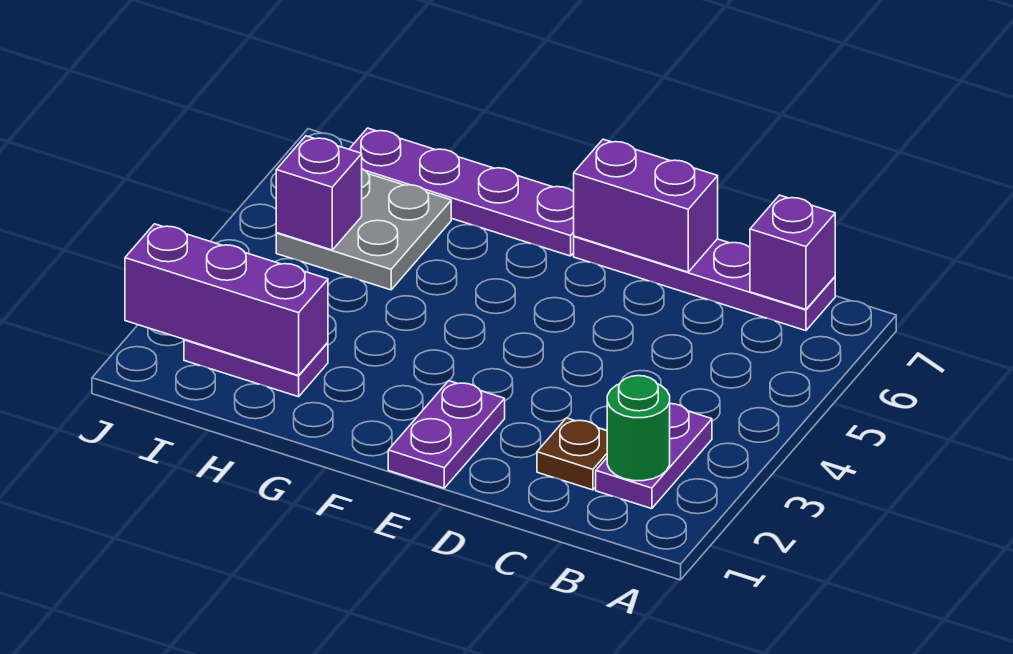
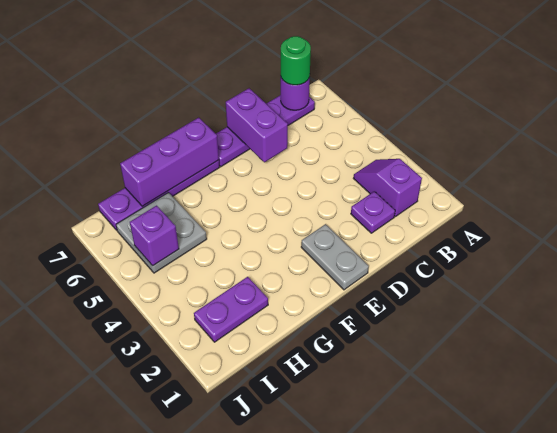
purple plate B2:B3 level 1 -> purple slope B2:B3 level 1 top 2
green round brick B2 level 2 -> green round brick B7 level 3
purple brick B7 level 2 -> purple round brick B7 level 2
brown plate C2 level 1 -> purple plate C2 level 1
purple brick D7:E7 level 2 -> purple brick D6:D7 level 2
purple plate E1:E2 level 1 -> grey plate E1:E2 level 1
purple brick H2:J2 level 2 -> purple brick F7:H7 level 2

